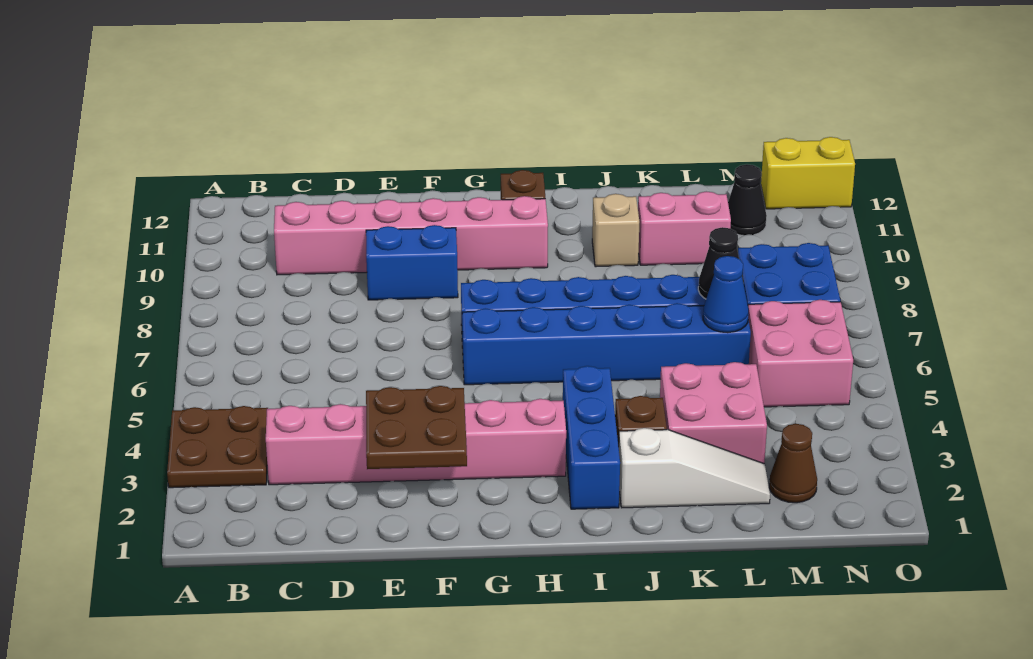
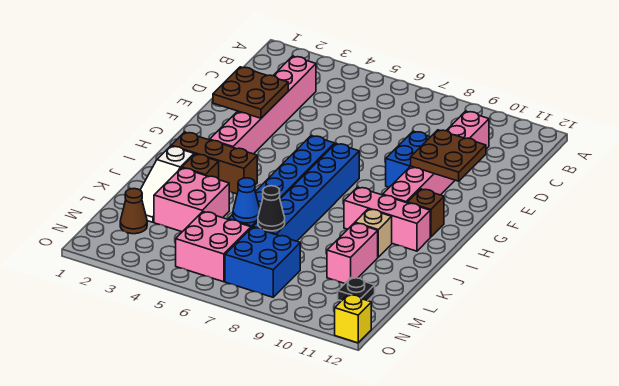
brown plate A3:B4 level 1 -> brown plate E10:F11 level 2
blue brick I2:I4 level 1 -> brown brick I2:I4 level 1
none -> pink brick I9:I11 level 1
black cone M11 level 1 -> black plate M11 level 1
yellow brick N12:O12 level 1 -> yellow brick O12 level 1

